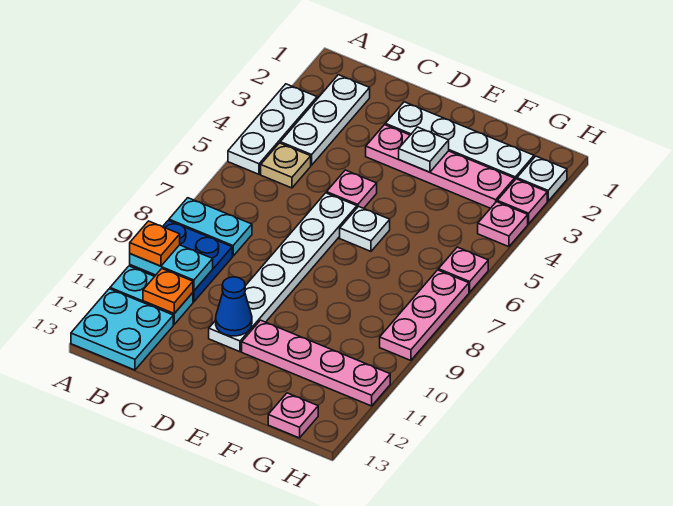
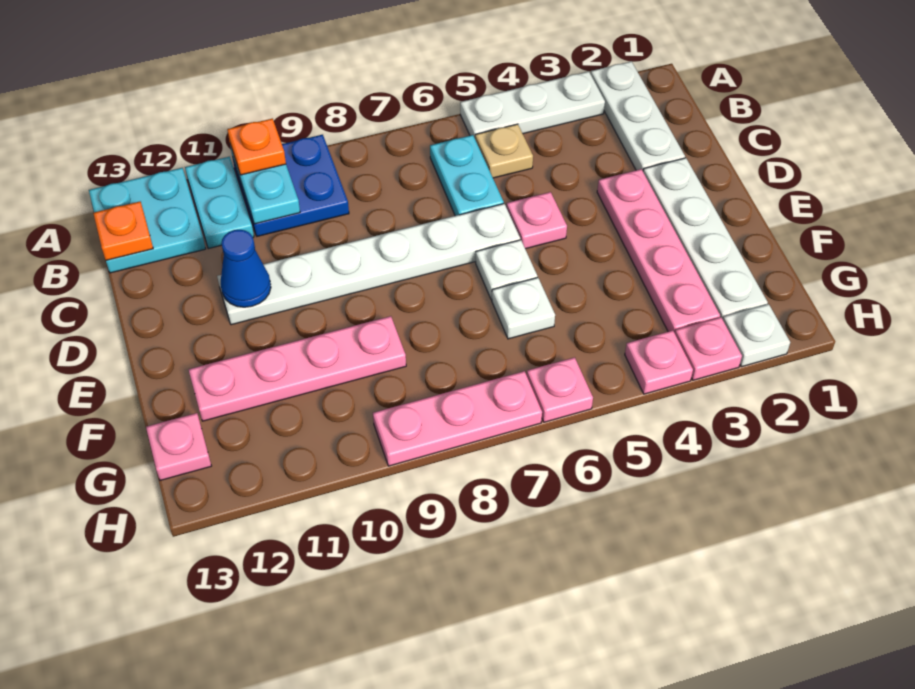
cyan plate A8:B8 level 1 -> cyan plate B6:C6 level 1
white plate B2:B4 level 1 -> white plate A2:C2 level 1
orange plate B11 level 2 -> orange plate B13 level 2
white plate E3 level 2 -> white plate F6 level 1
pink plate E11:H11 level 1 -> pink plate F9:F12 level 1

